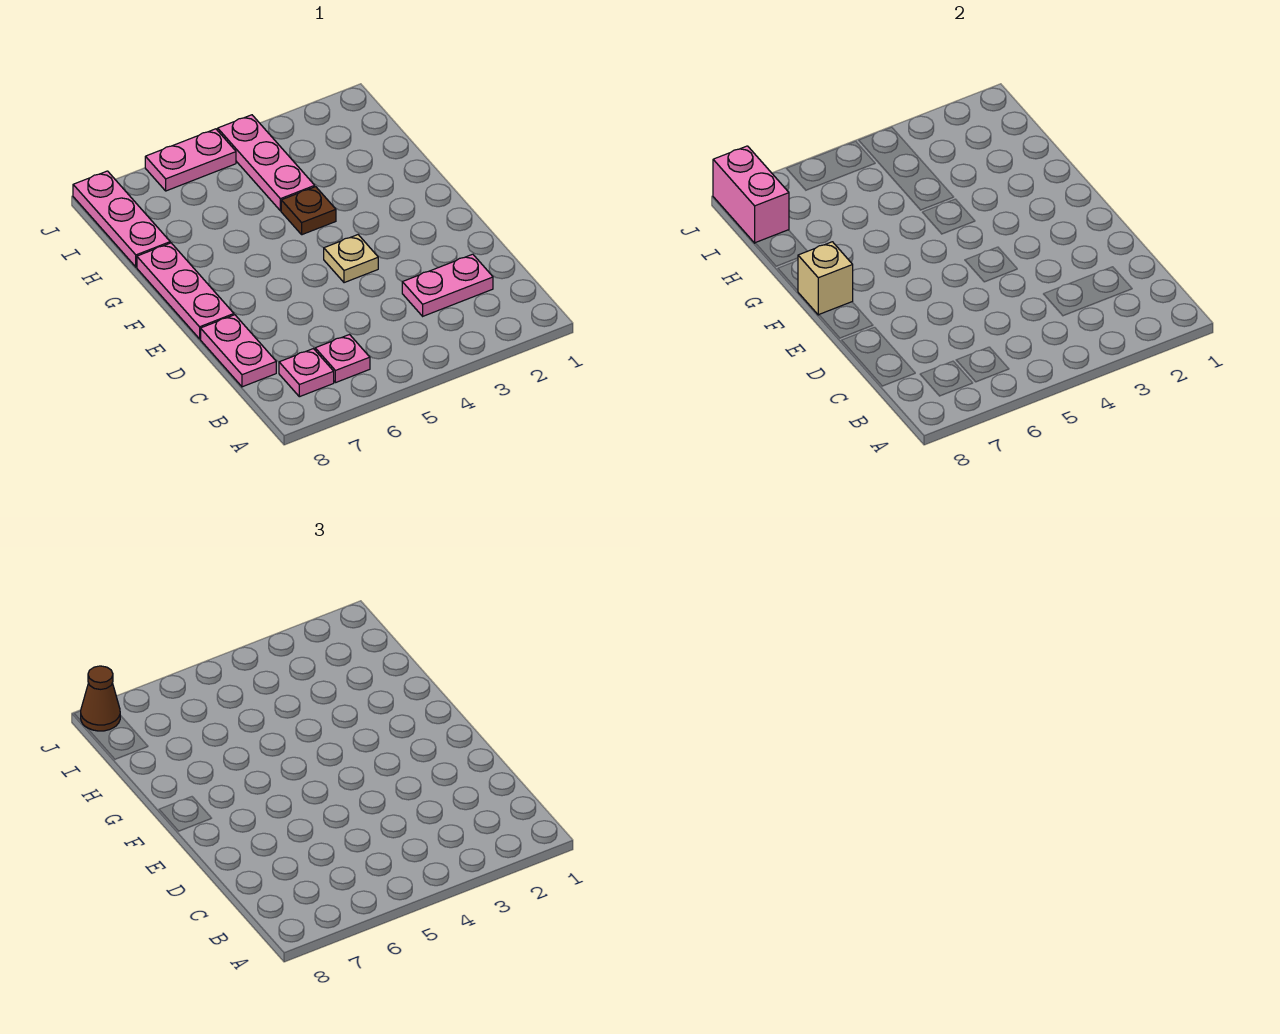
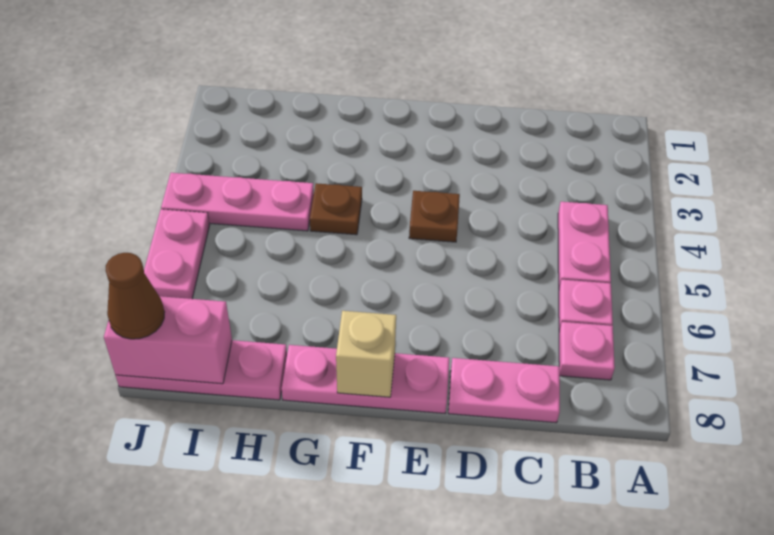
pink plate C2:C3 level 1 -> pink plate B4:B5 level 1
tan plate E4 level 1 -> brown plate E4 level 1

